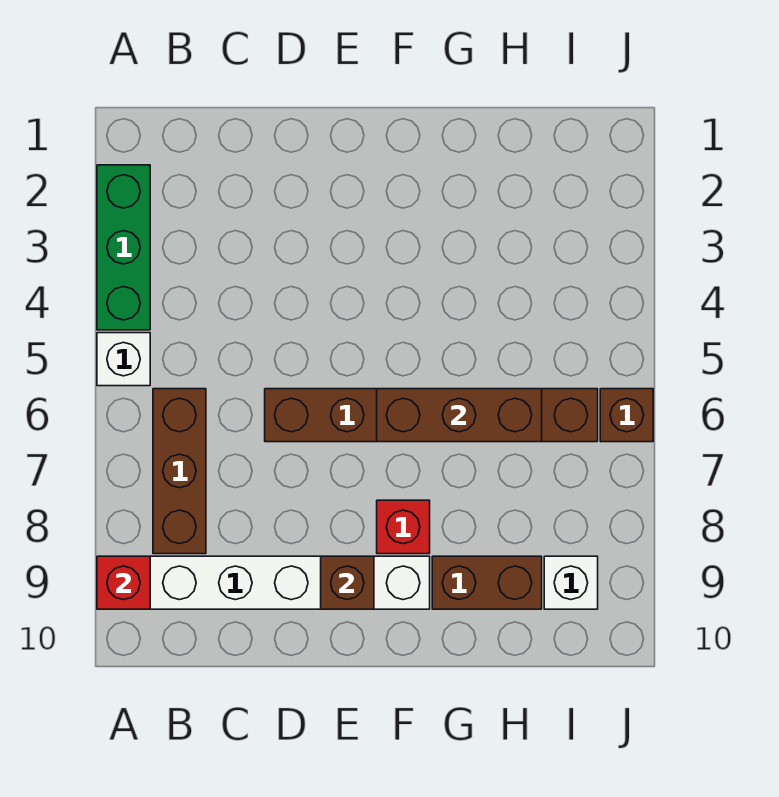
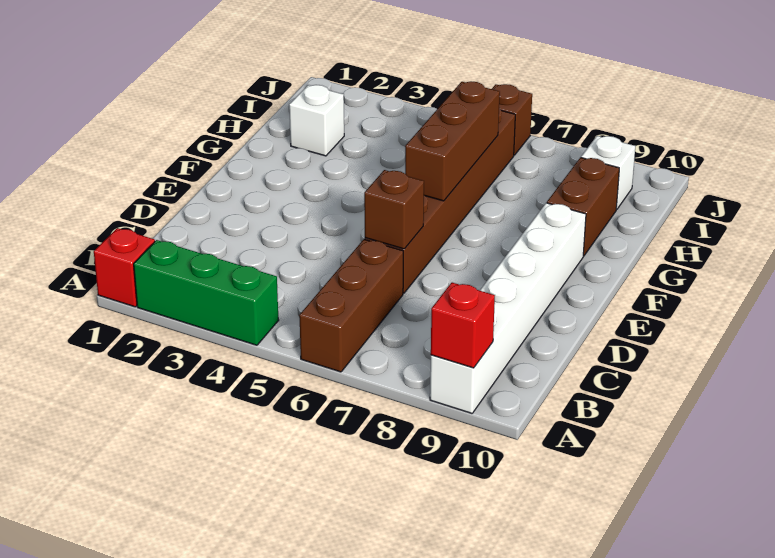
white brick A5 level 1 -> white brick H2 level 1
brown brick B6:B8 level 1 -> brown brick A6:C6 level 1
brown brick E9 level 2 -> brown brick D6 level 2
red brick F8 level 1 -> red brick A1 level 1

